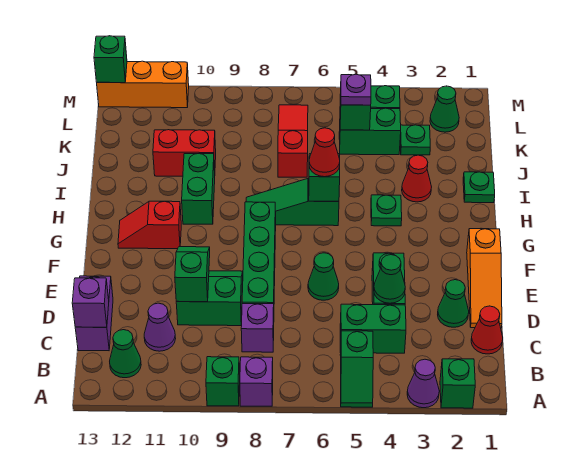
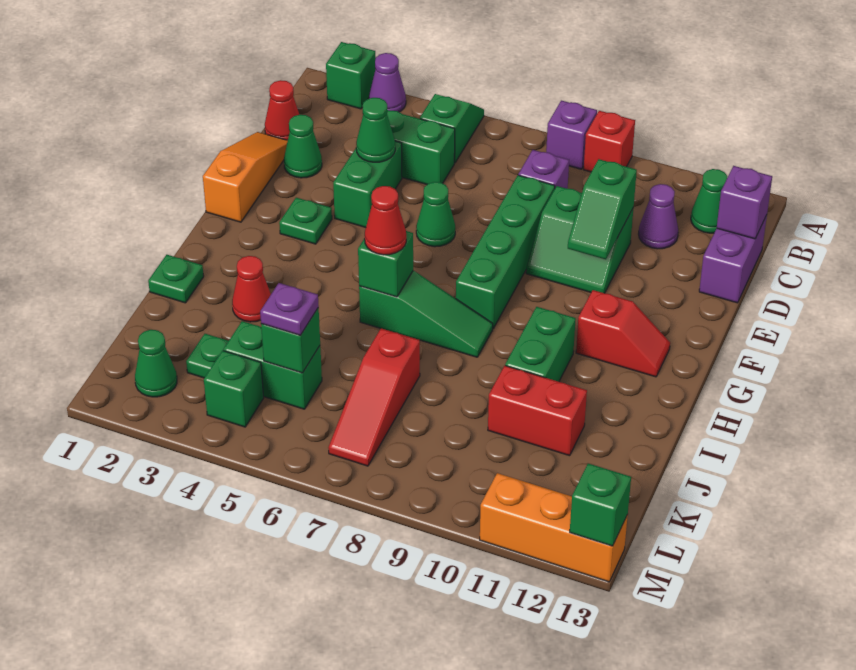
green brick A9 level 1 -> red brick A9 level 1
green plate H4 level 1 -> green plate F3 level 1

